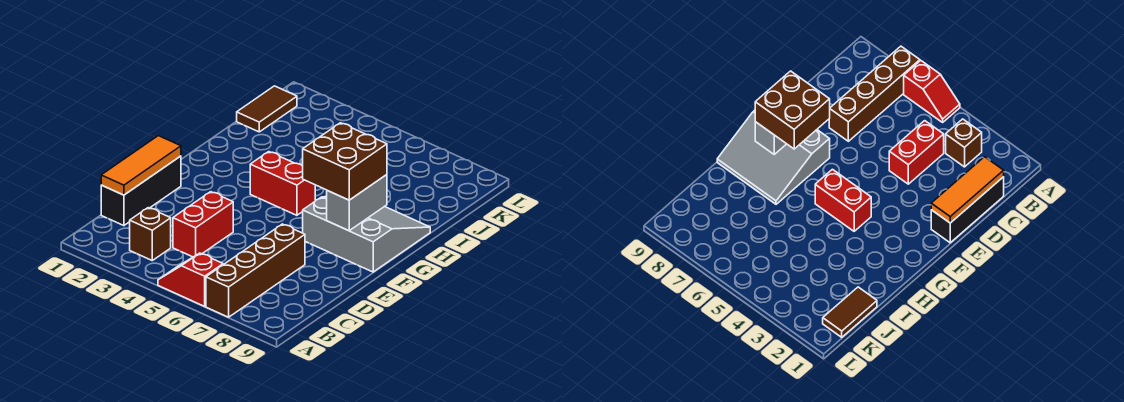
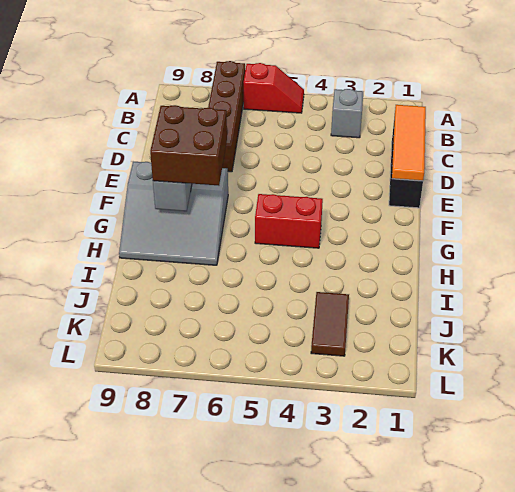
brown brick B3 level 1 -> grey brick B3 level 1
red brick C4:D4 level 1 -> none
brown tile J1:K1 level 1 -> brown tile J3:K3 level 1

